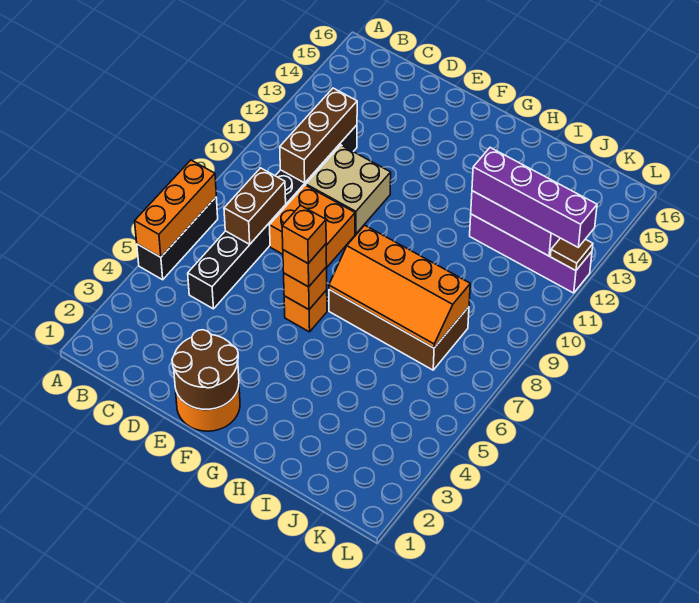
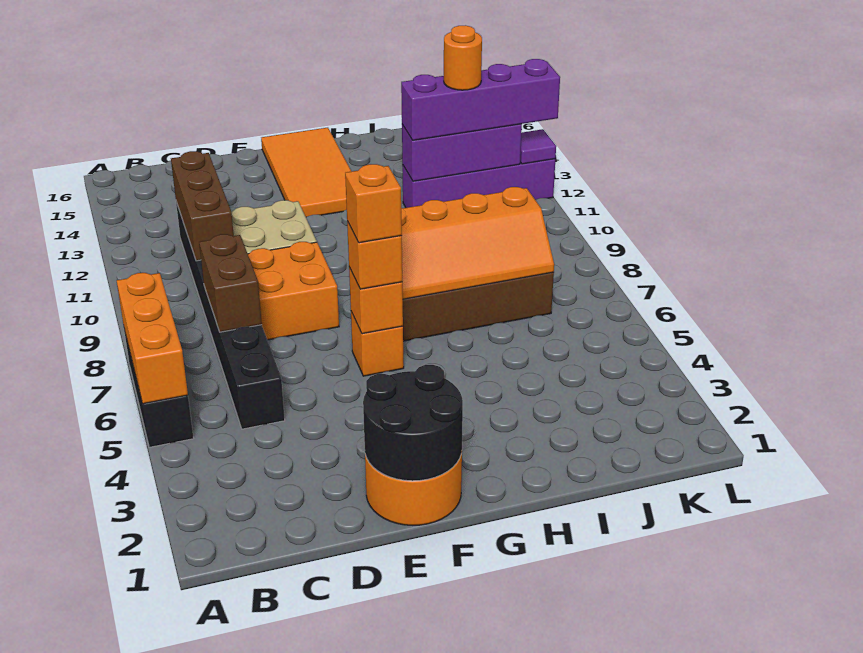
brown round brick E1:F2 level 2 -> black round brick E1:F2 level 2
none -> orange tile F13:G16 level 1
none -> orange round brick J12 level 4
brown tile L12 level 2 -> purple tile L12 level 2

